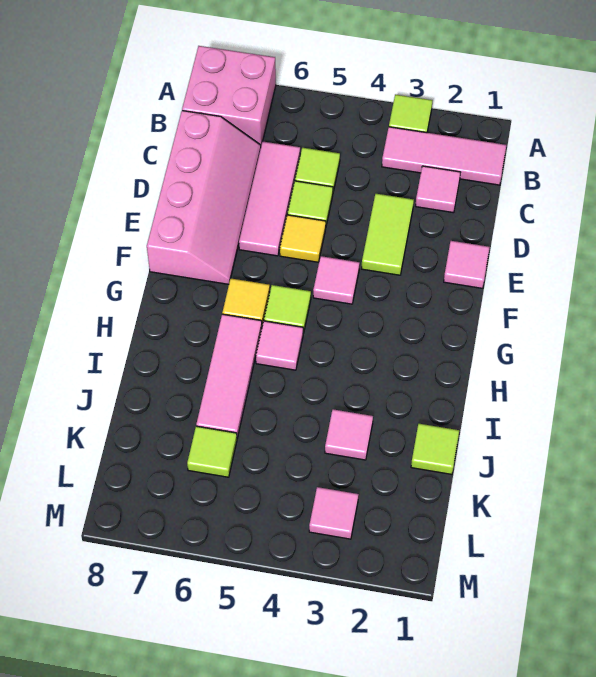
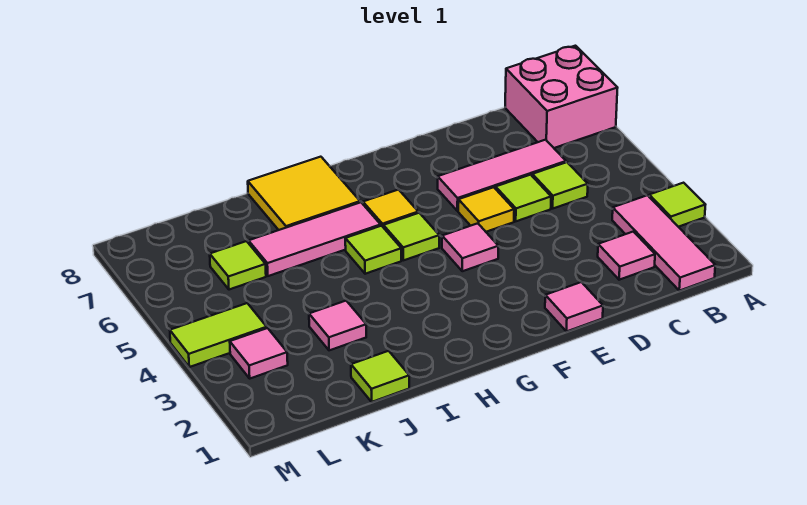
pink slope C7:F8 level 1 top 8 -> none
lime tile D3:E3 level 1 -> lime tile L4:M4 level 1
pink tile H5 level 1 -> lime tile H5 level 1
none -> yellow tile H7:I8 level 1

